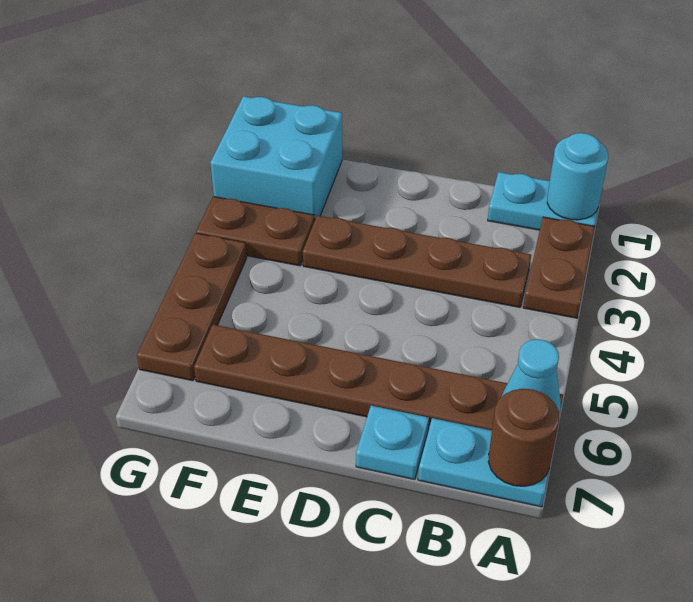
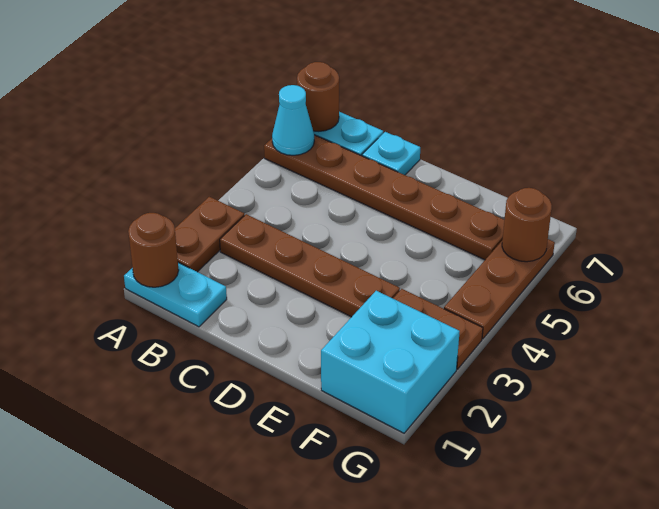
cyan round brick A1 level 2 -> brown round brick A1 level 2
none -> brown round brick G6 level 2

